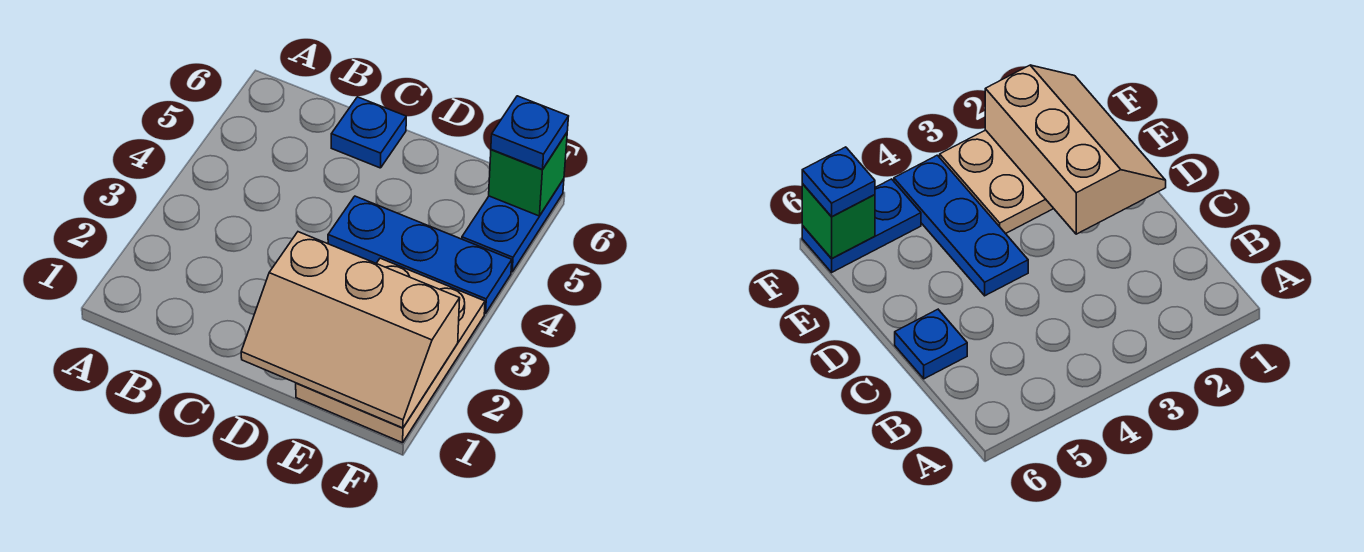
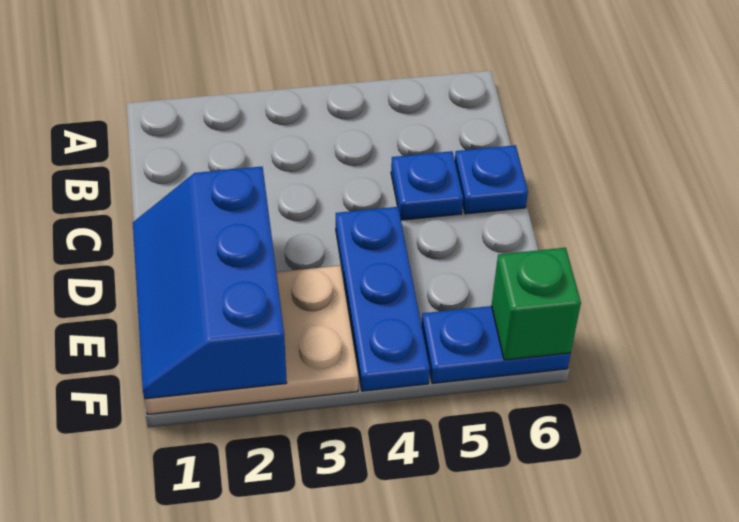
tan slope D1:F2 level 2 top 2 -> blue slope D1:F2 level 2 top 2
blue plate F6 level 3 -> blue plate C5 level 1

